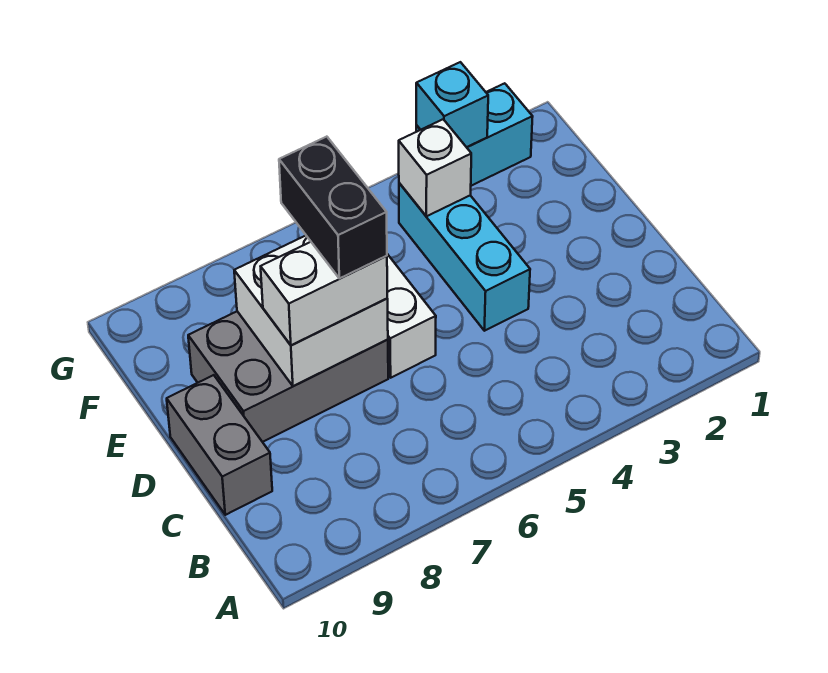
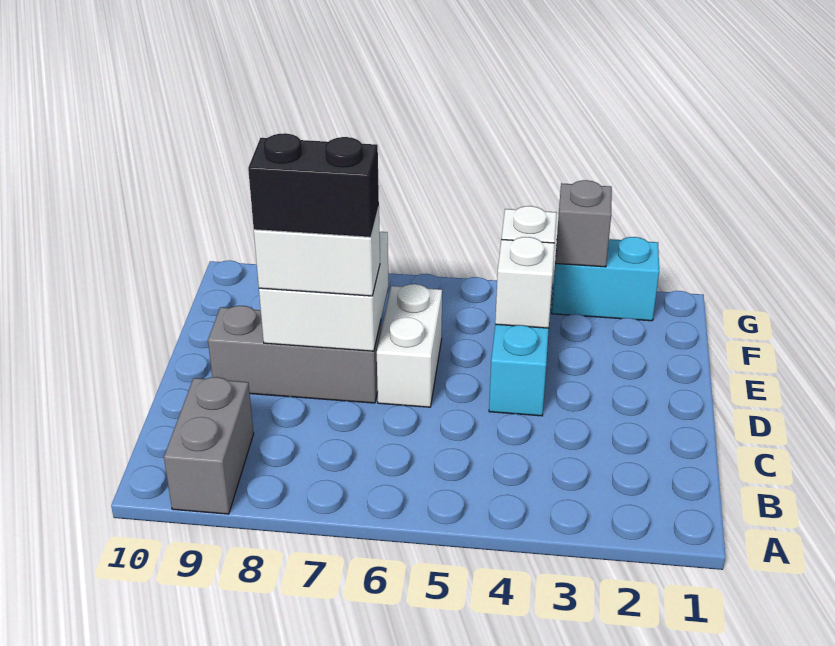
grey brick C10:D10 level 1 -> grey brick A9:B9 level 1
grey brick D7:E9 level 1 -> grey brick D7:D9 level 1
black brick D7:E7 level 4 -> black brick D7:D8 level 4
none -> white brick E4 level 2
cyan brick G3 level 2 -> grey brick G3 level 2

